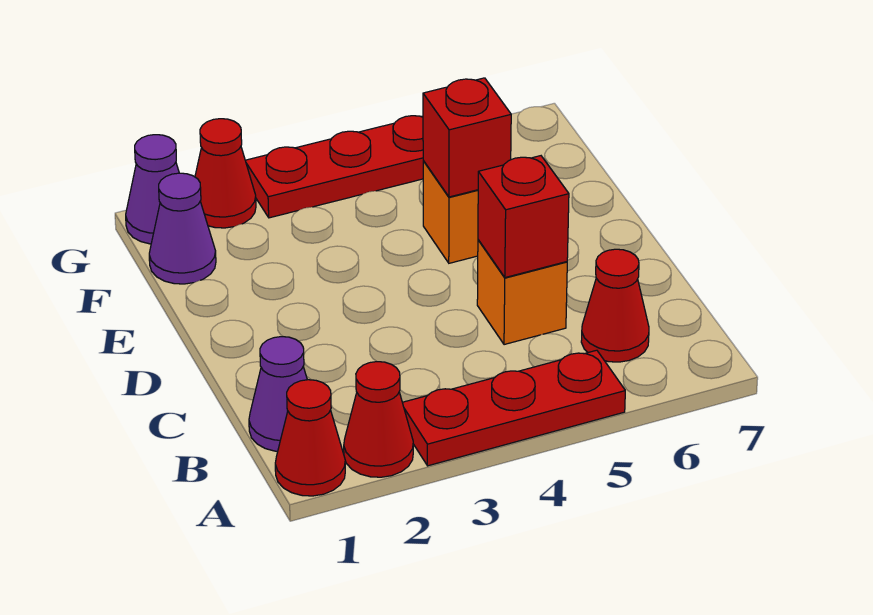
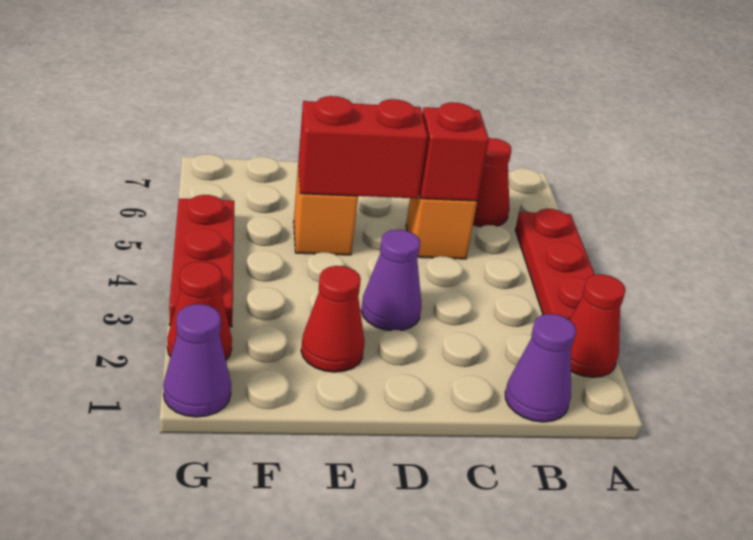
red cone A1 level 1 -> red cone E2 level 1
red brick E5 level 2 -> red brick D5:E5 level 2
purple cone F1 level 1 -> purple cone D3 level 1

